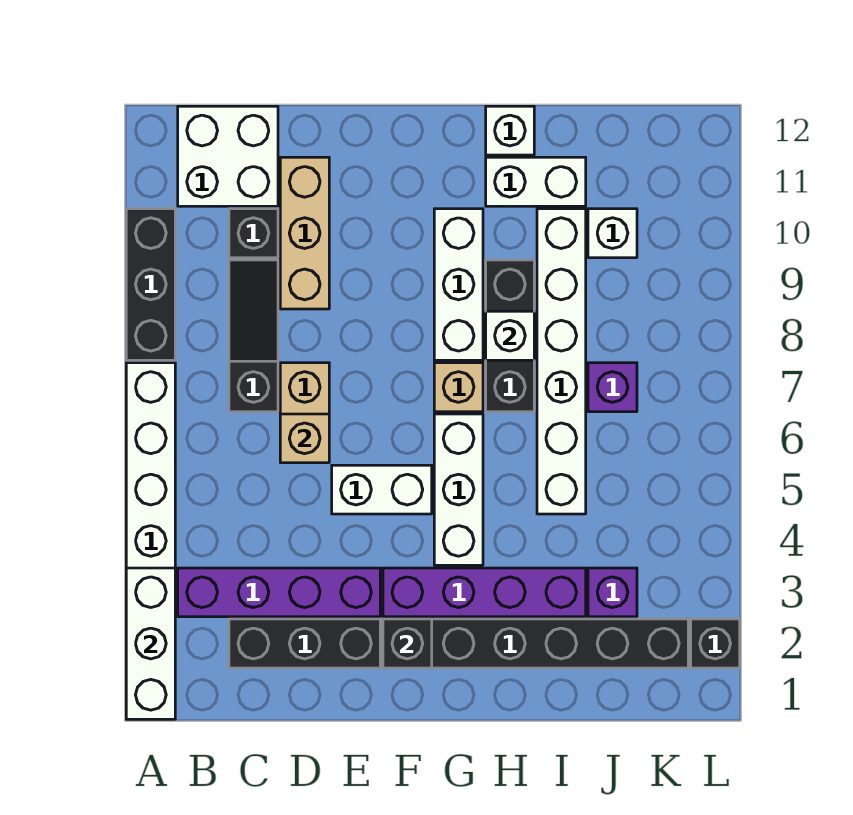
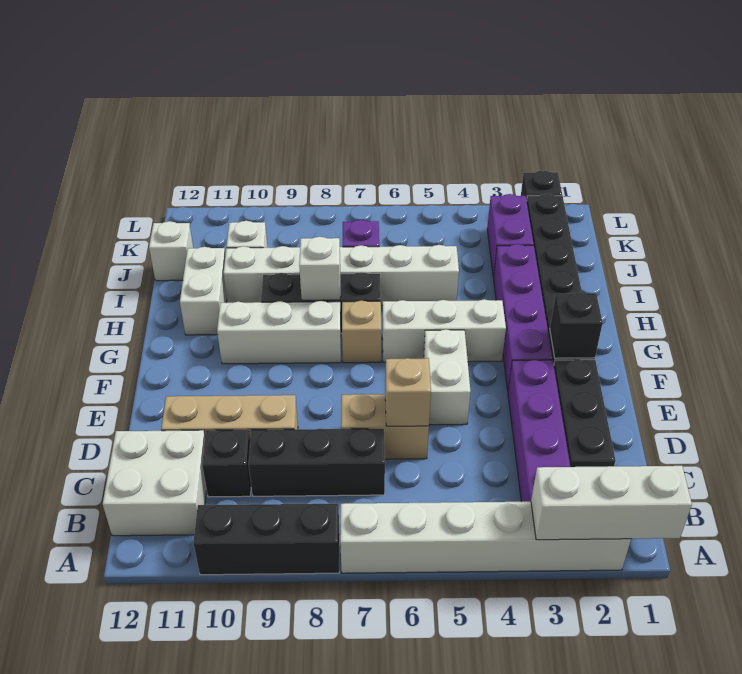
black slope C7:C9 level 1 top 7 -> black brick C7:C9 level 1
white brick H12 level 1 -> white brick J12 level 1
purple brick J3 level 1 -> purple brick J3:K3 level 1

